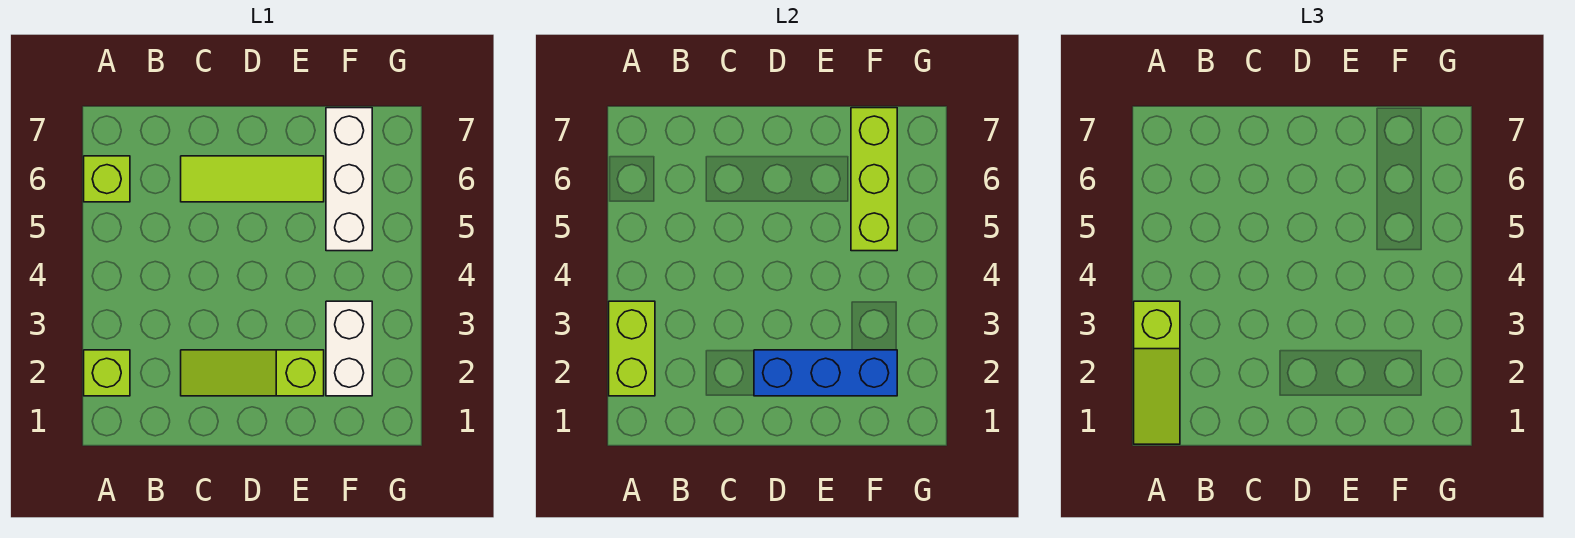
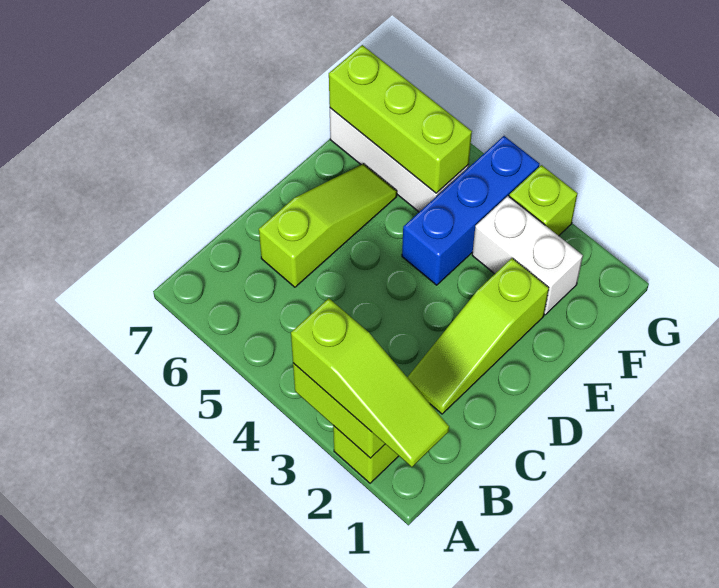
lime brick A6 level 1 -> lime brick G3 level 1
lime tile C6:E6 level 1 -> lime slope C6:E6 level 1 top C
blue brick D2:F2 level 2 -> blue brick E4:G4 level 1

